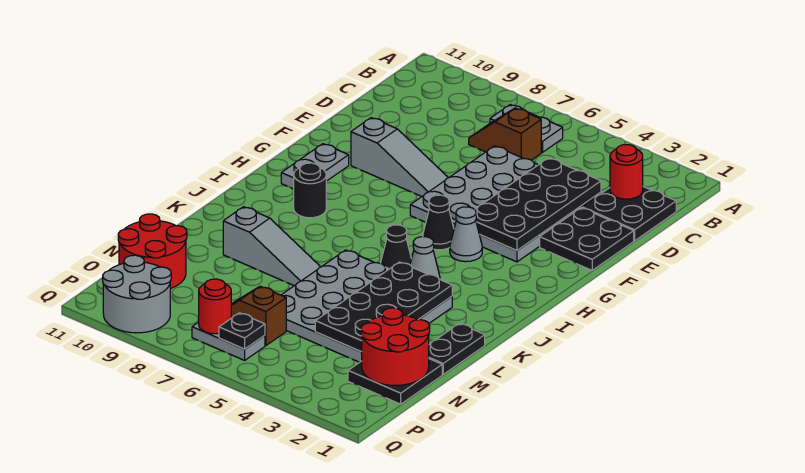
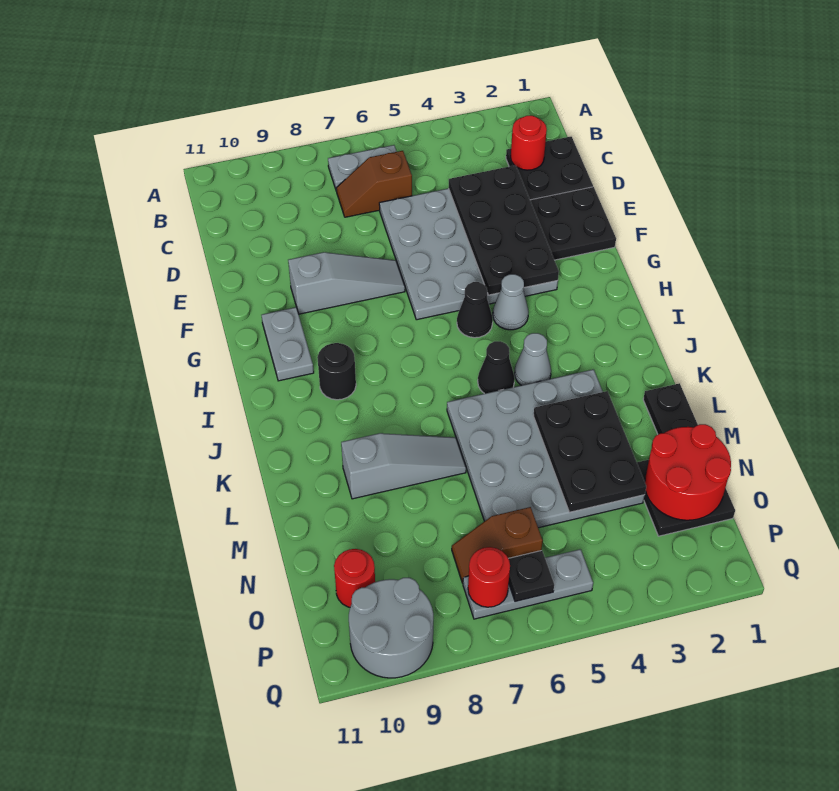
black plate K3:N4 level 2 -> black plate L3:N4 level 2
red round brick N10:O11 level 1 -> red round brick O10 level 1
grey plate P6:P7 level 1 -> grey plate P5:P7 level 1

